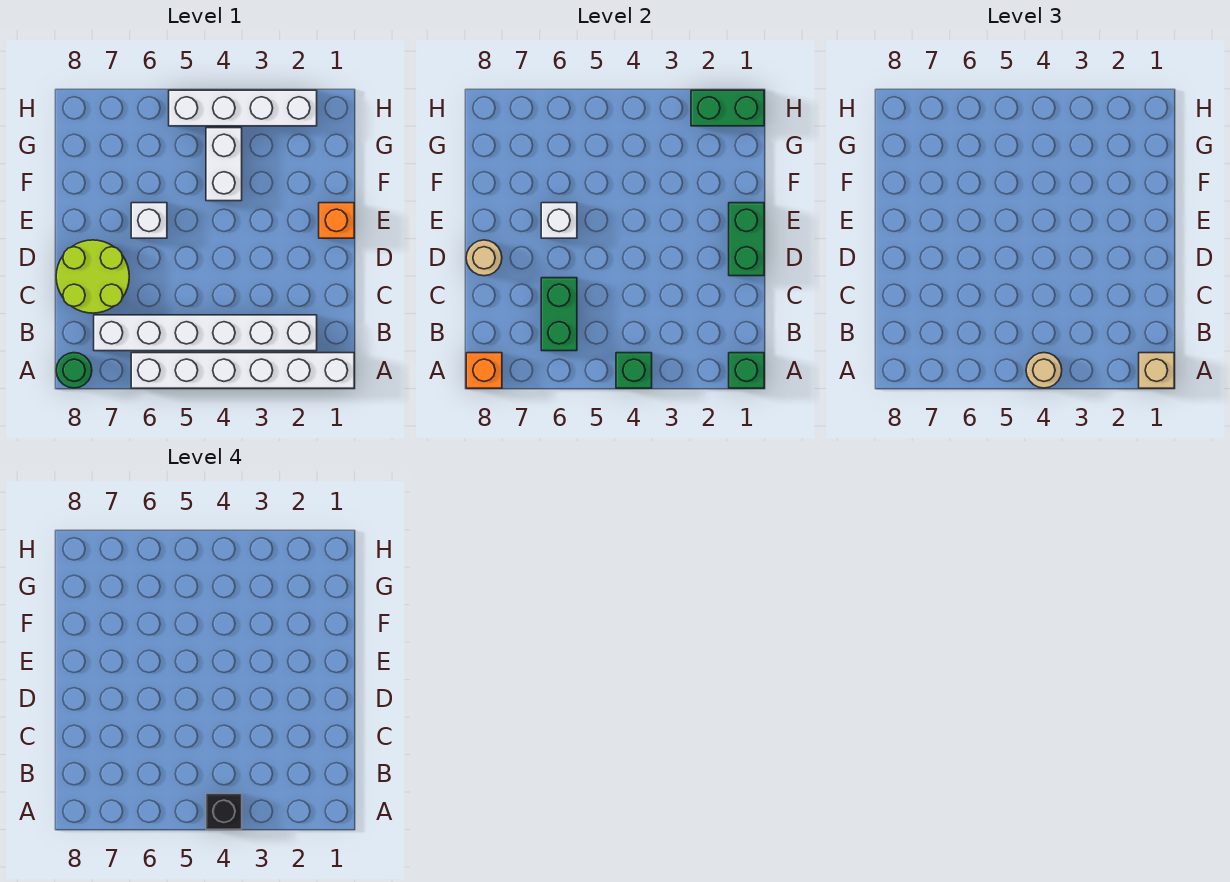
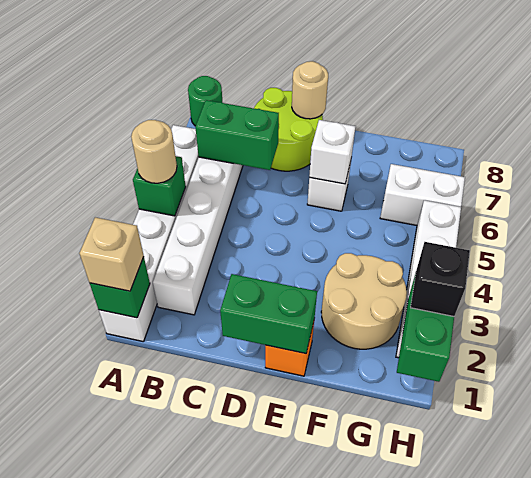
black brick A4 level 4 -> black brick H2 level 3
orange brick A8 level 2 -> none
none -> tan round brick F2:G3 level 1
white brick F4:G4 level 1 -> white brick G6:H6 level 1

